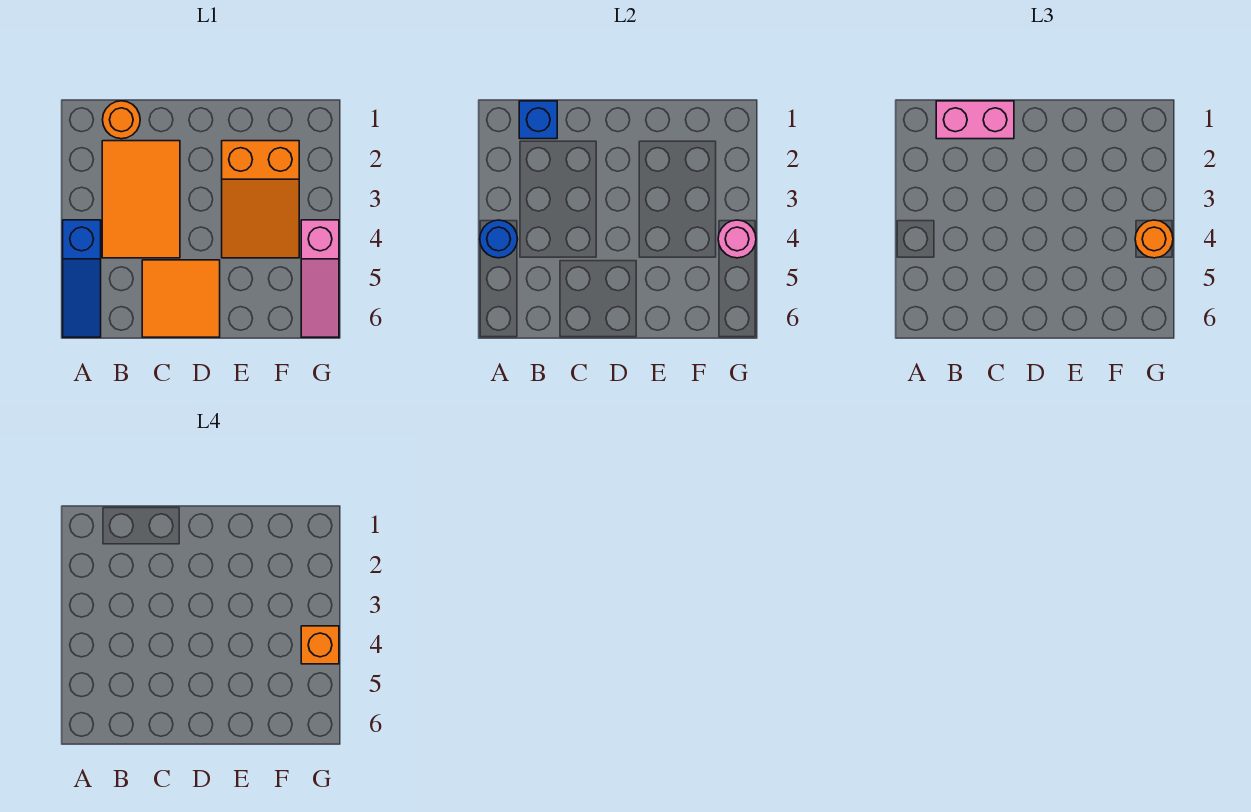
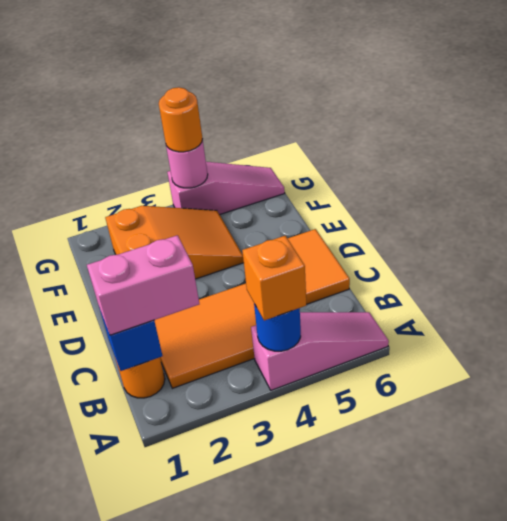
blue slope A4:A6 level 1 top 4 -> pink slope A4:A6 level 1 top 4
pink brick B1:C1 level 3 -> pink brick B1:B2 level 3
orange brick G4 level 4 -> orange brick A4 level 3

